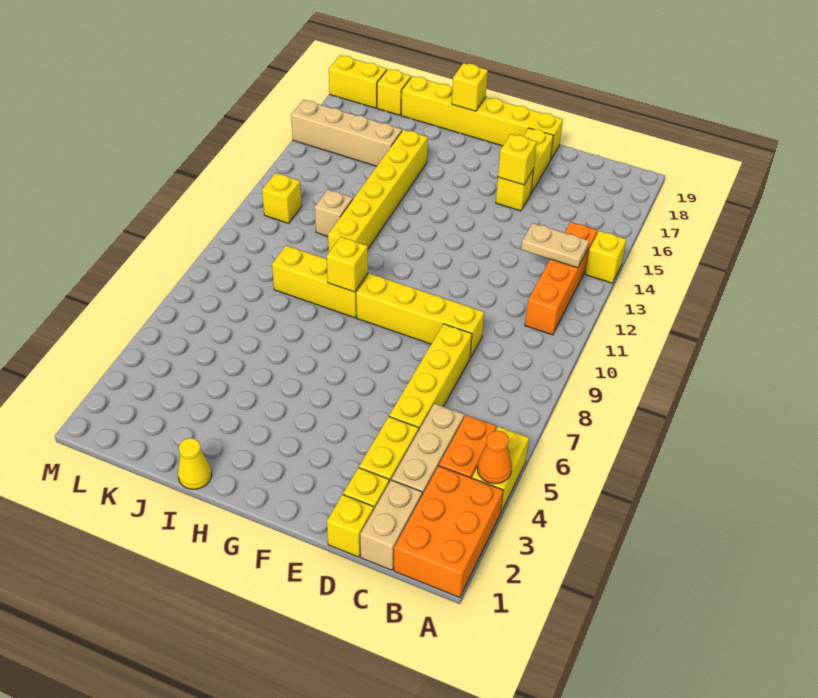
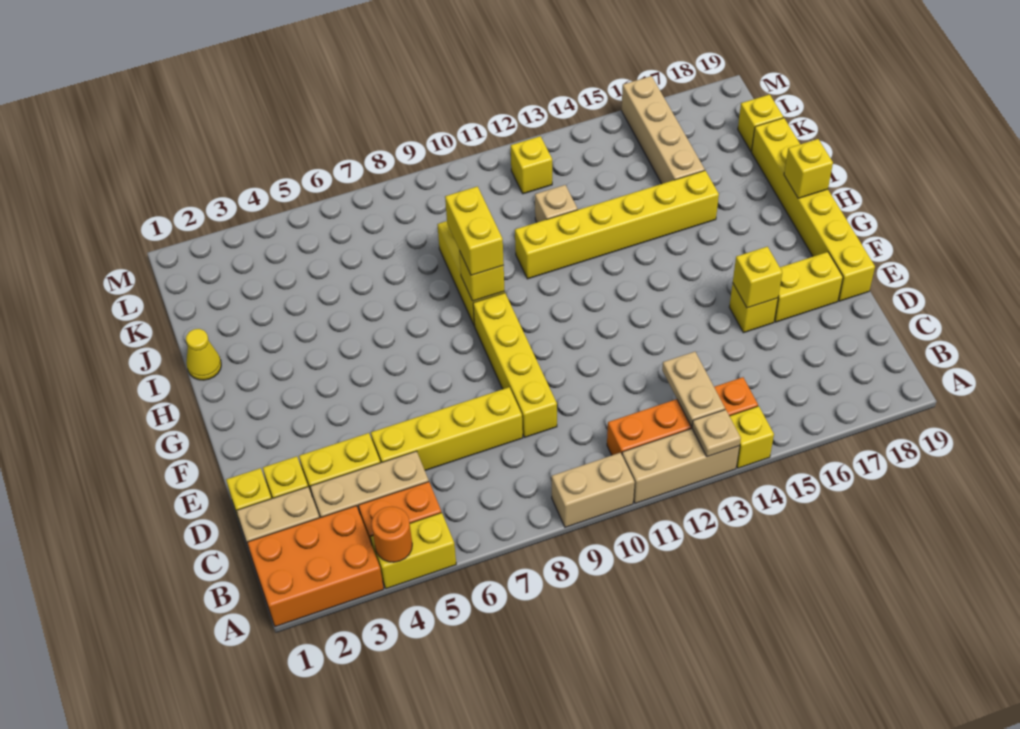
orange cone A4 level 2 -> orange round brick A4 level 2
none -> tan brick A9:A10 level 1
none -> tan brick A11:A13 level 1
none -> tan plate A13 level 2
yellow brick L19:M19 level 1 -> yellow brick H9:I9 level 3

